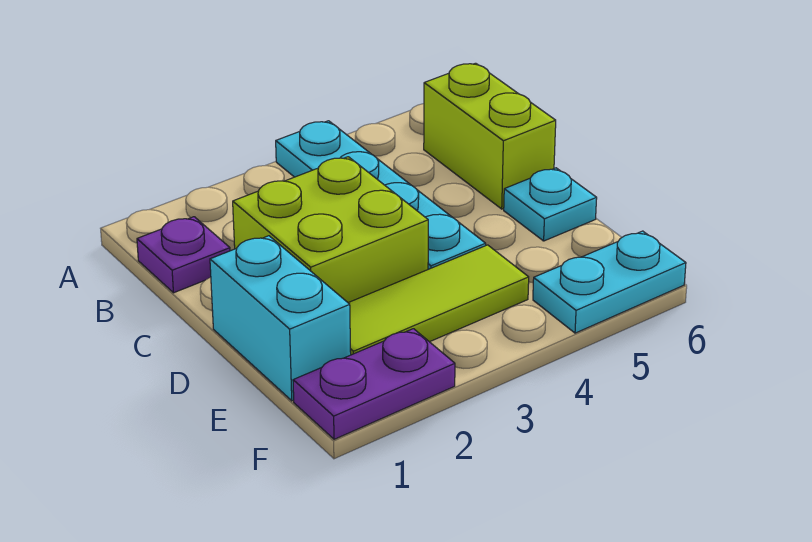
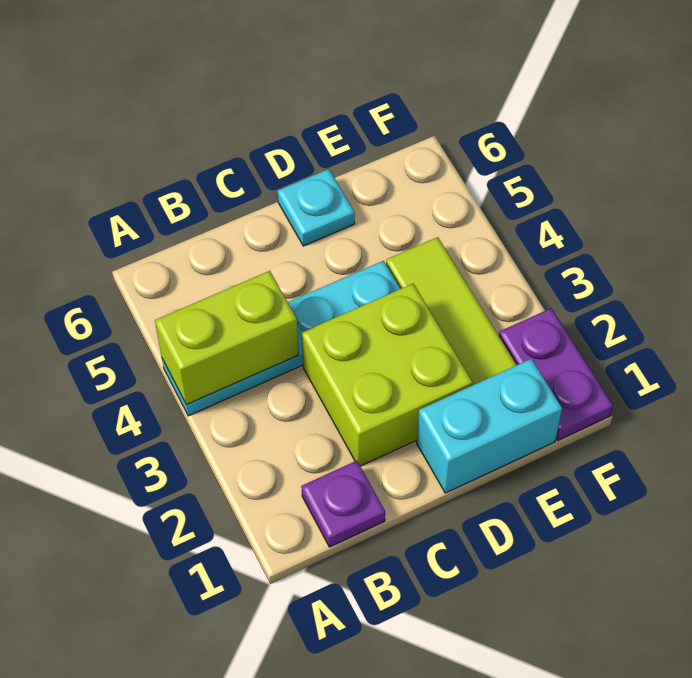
lime brick B6:C6 level 1 -> lime brick A4:B4 level 2
cyan plate F5:F6 level 1 -> none

